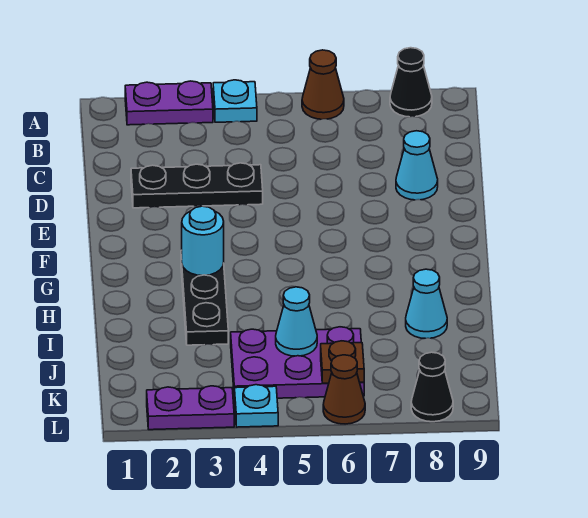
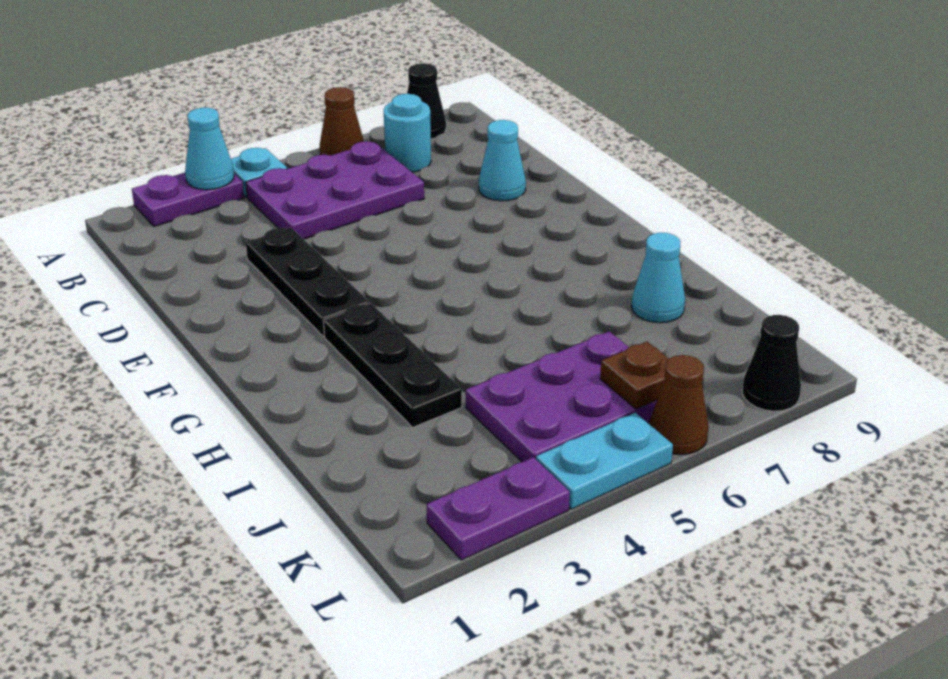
none -> purple plate B4:C6 level 1
black plate D2:D4 level 1 -> black plate D3:F3 level 1
cyan round brick G3 level 2 -> cyan round brick B7 level 1
cyan cone J5 level 2 -> cyan cone A3 level 2
cyan plate L4 level 1 -> cyan plate L4:L5 level 1

